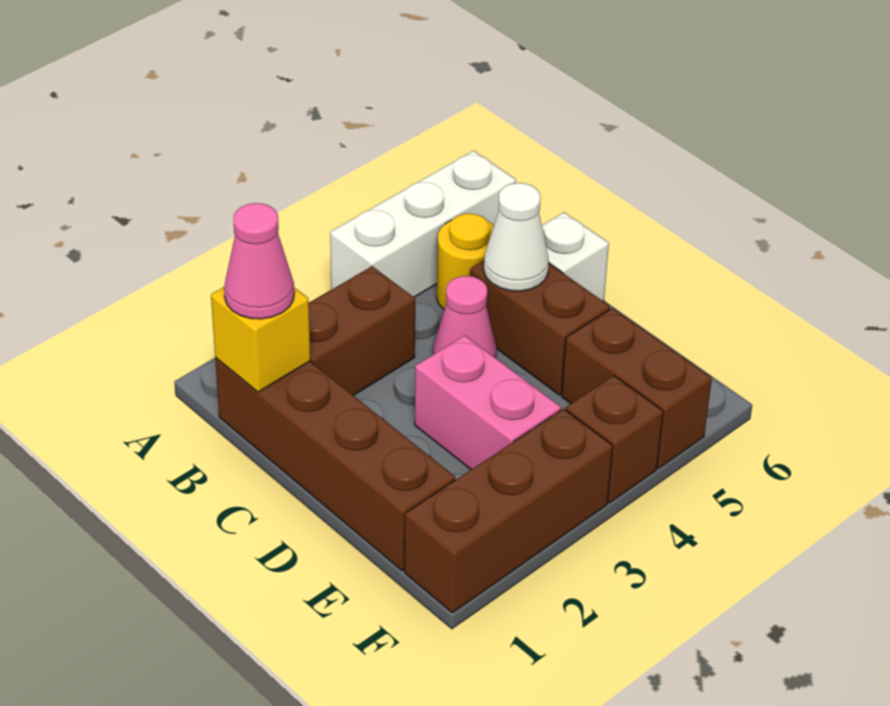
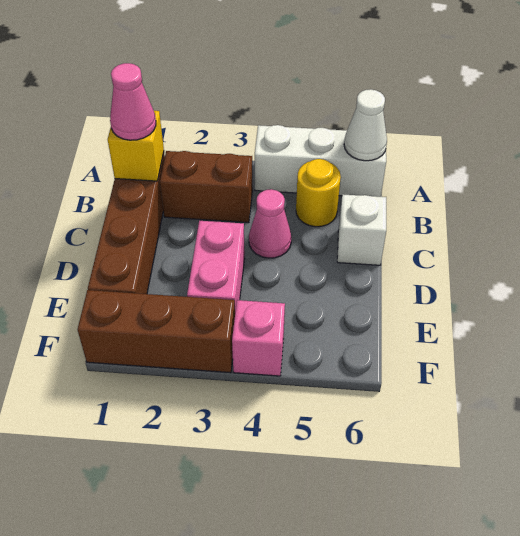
brown brick C5:D5 level 1 -> none
white cone C5 level 2 -> white cone A6 level 2
brown brick E5:F5 level 1 -> none
brown brick F4 level 1 -> pink brick F4 level 1

